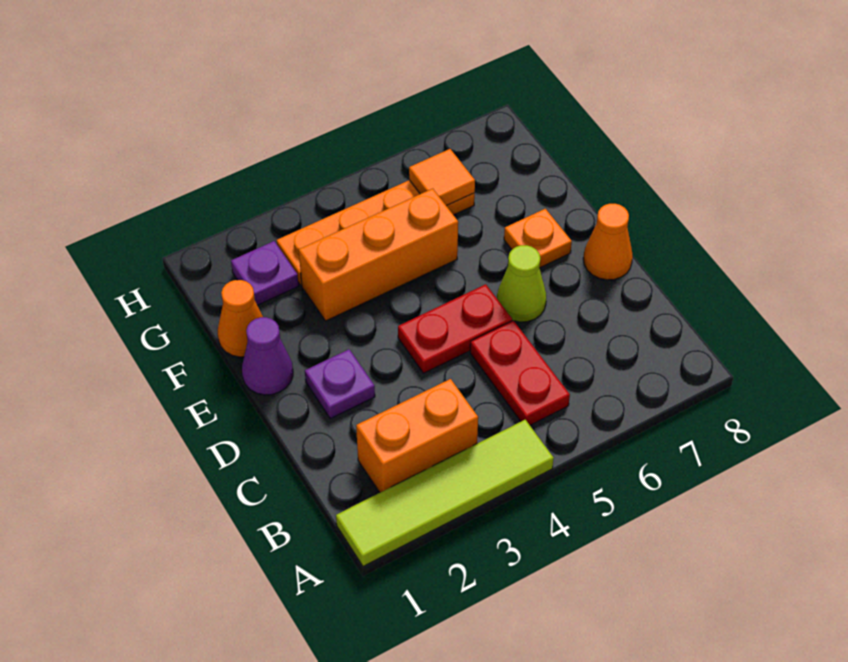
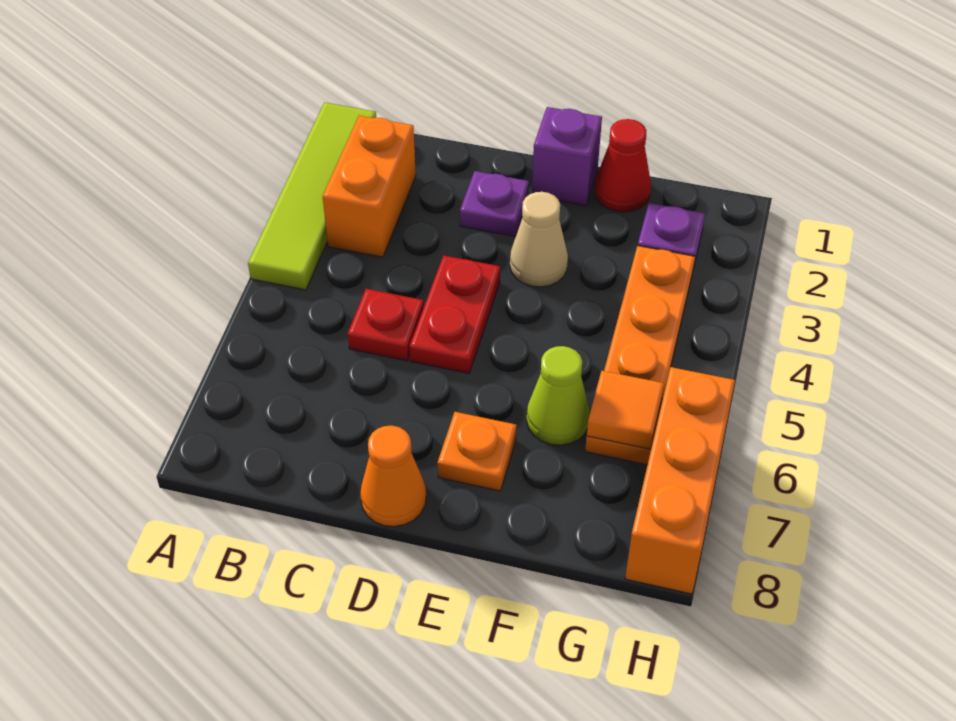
red plate B5:C5 level 1 -> red plate C5 level 1
lime cone D6 level 1 -> lime cone F6 level 1
purple cone E1 level 1 -> purple brick E1 level 1
none -> tan cone E3 level 1
orange cone F1 level 1 -> red cone F1 level 1
orange brick F3:F5 level 1 -> orange brick H6:H8 level 1

